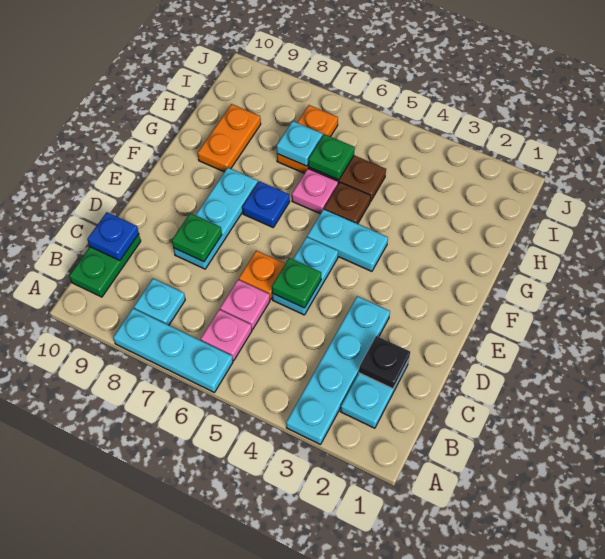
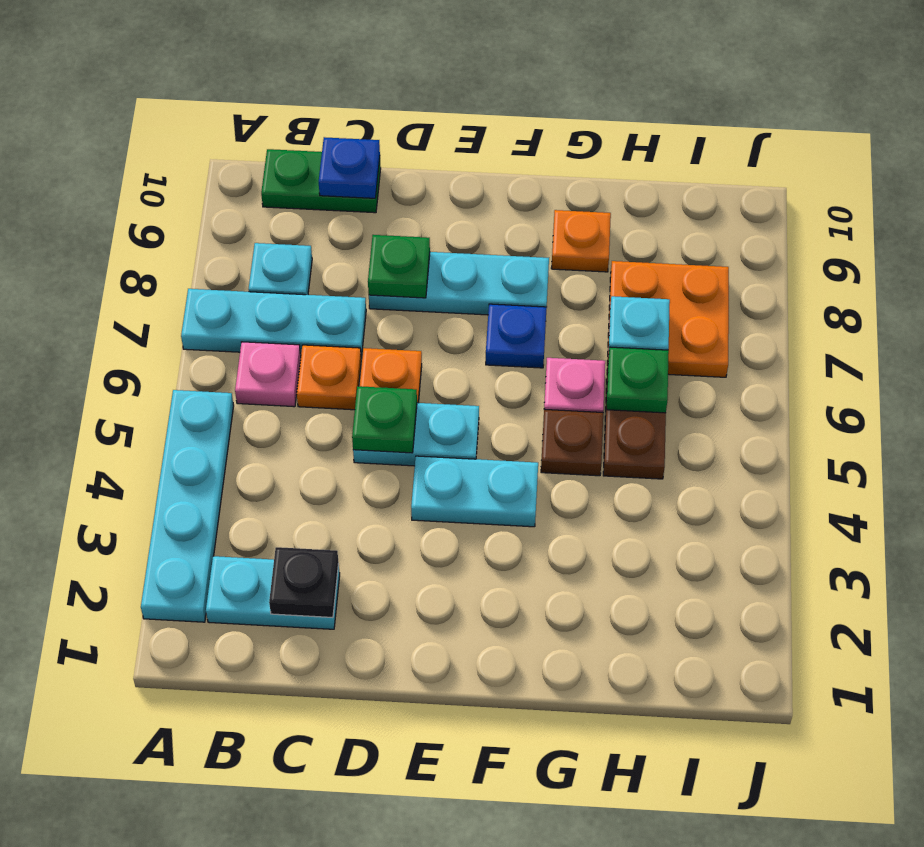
cyan plate A3:D3 level 1 -> cyan plate A2:A5 level 1
cyan plate A6:A8 level 1 -> cyan plate A7:C7 level 1
pink plate C6 level 1 -> orange plate C6 level 1
cyan plate F4:F5 level 1 -> cyan plate E4:F4 level 1
orange plate G9:H9 level 1 -> orange plate G9 level 1
orange plate H7:I7 level 1 -> orange plate H7:I8 level 1

